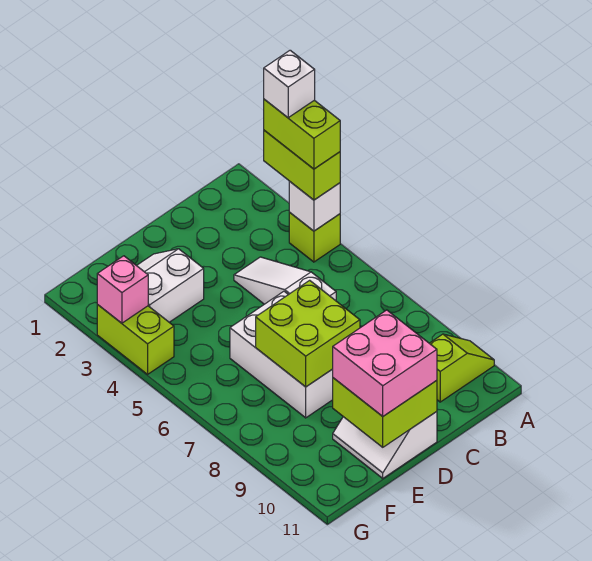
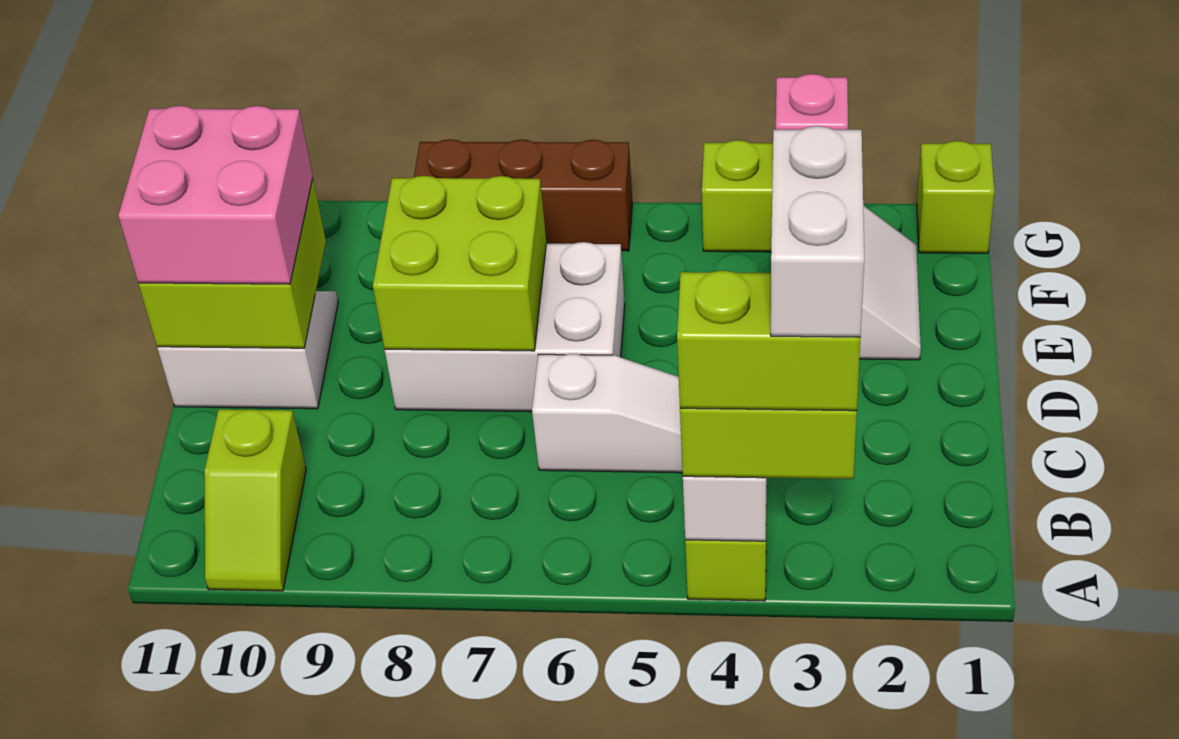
white brick A3 level 5 -> white brick A3:B3 level 5
none -> lime brick G1 level 1
none -> brown brick G6:G8 level 1

